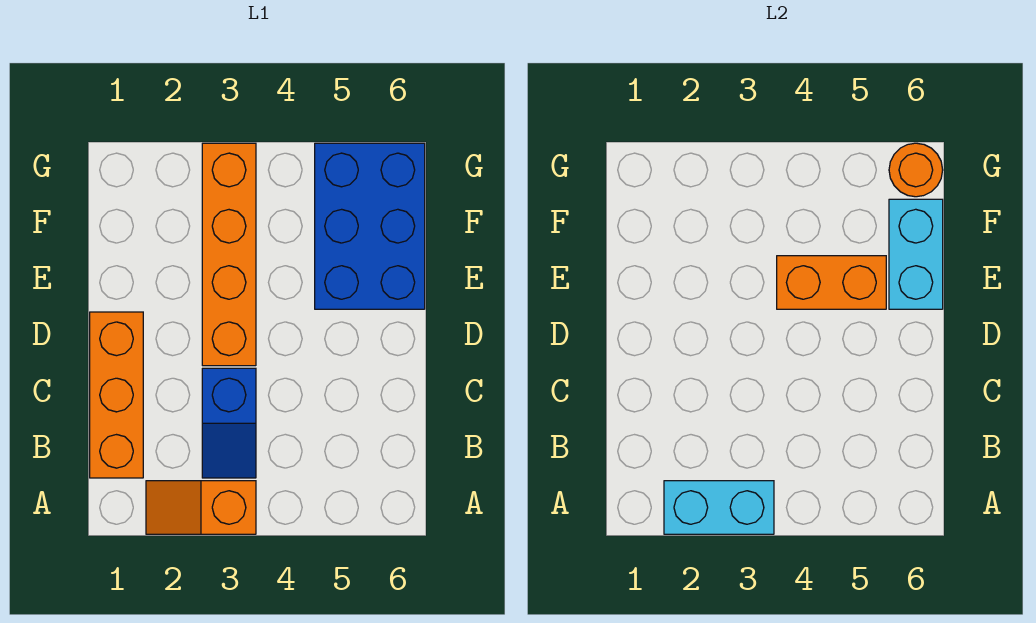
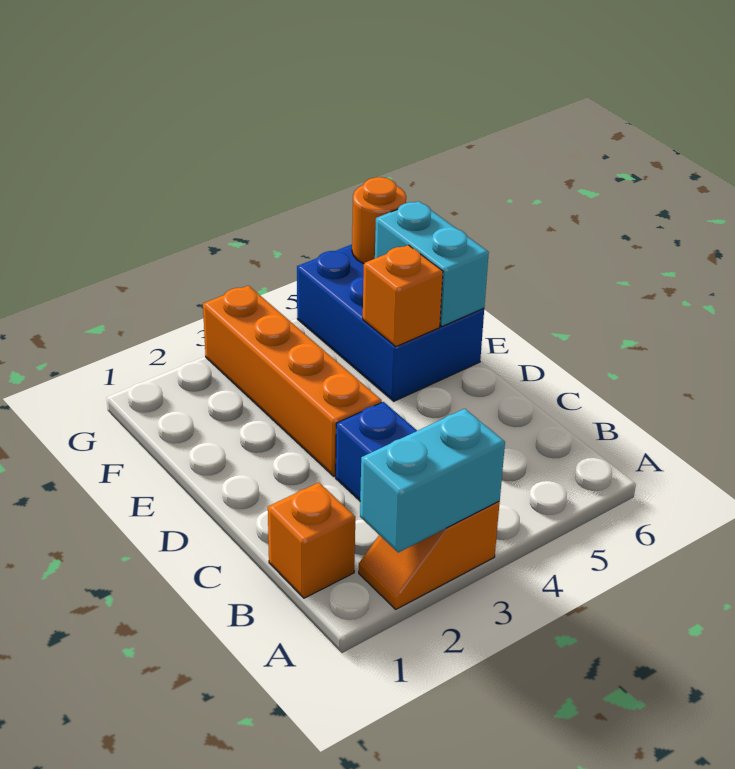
orange brick B1:D1 level 1 -> orange brick B1 level 1
orange brick E4:E5 level 2 -> orange brick E5 level 2

